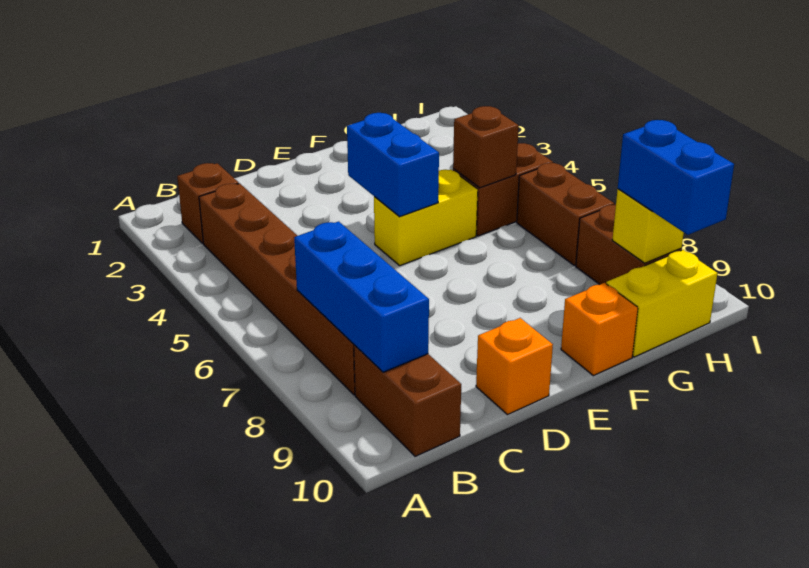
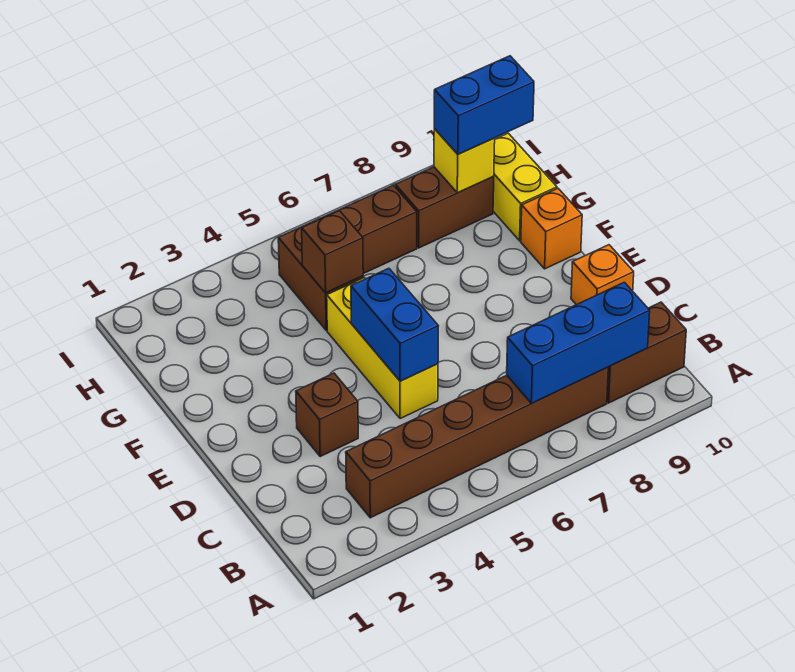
brown brick B2 level 1 -> brown brick D3 level 1
blue brick E4:E5 level 2 -> blue brick D5:E5 level 2
yellow brick E5:F5 level 1 -> yellow brick D5:F5 level 1

